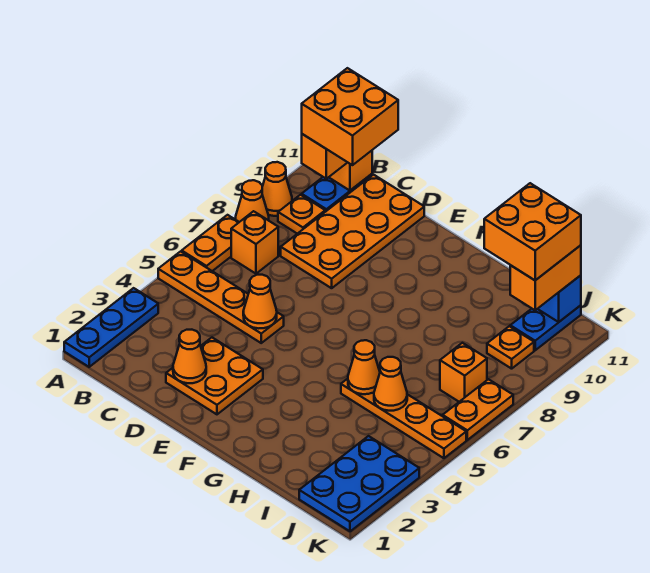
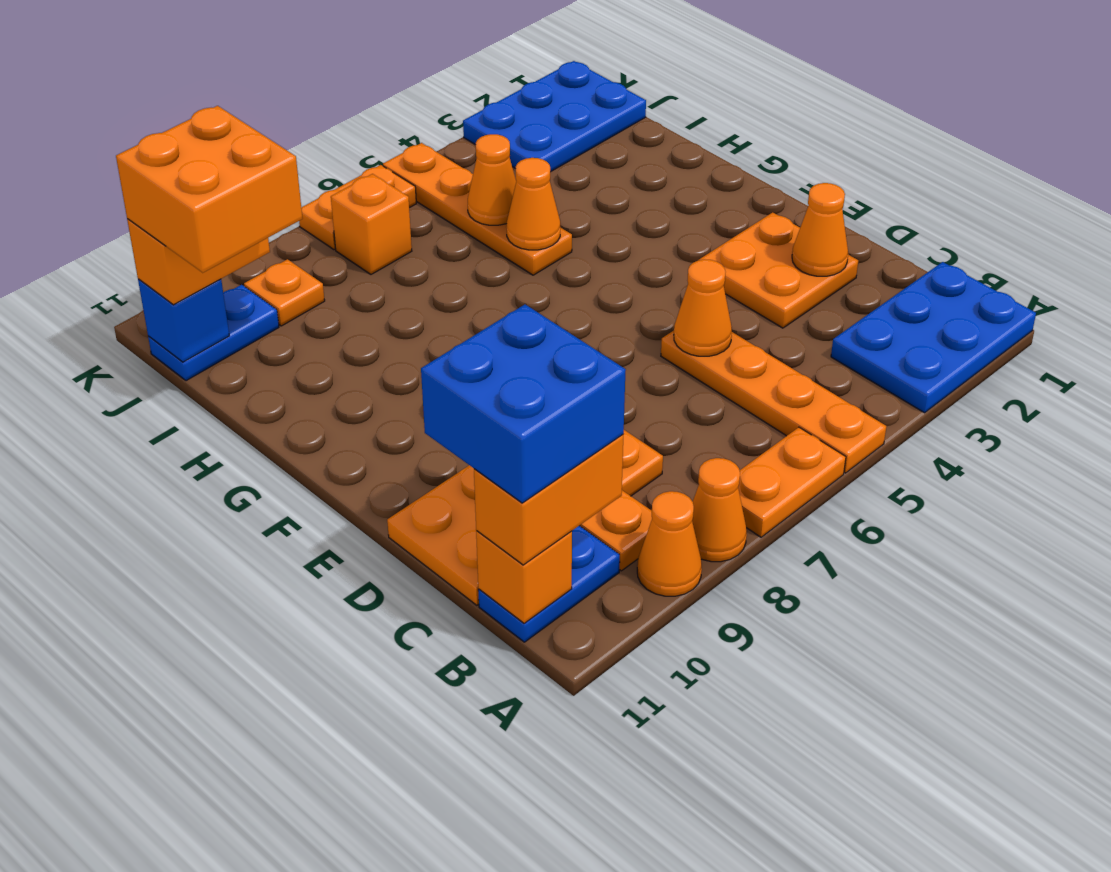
blue plate A1:A3 level 1 -> blue plate A1:B3 level 1
orange brick B7 level 1 -> none
orange brick B10:C11 level 4 -> blue brick B10:C11 level 4

